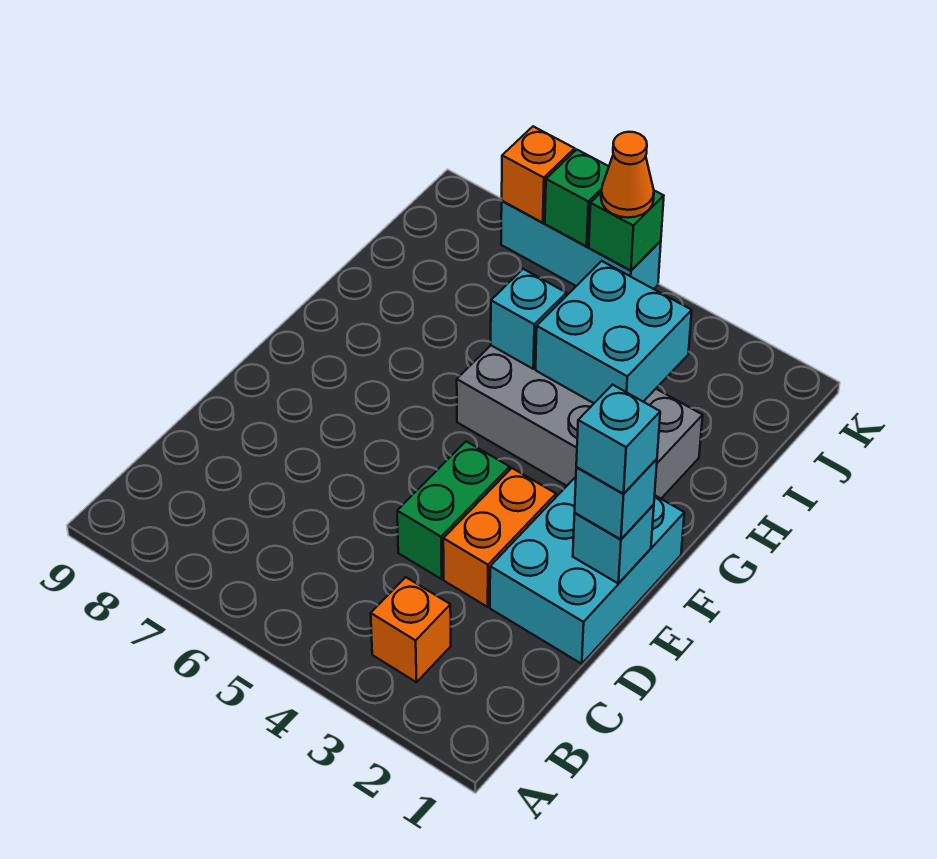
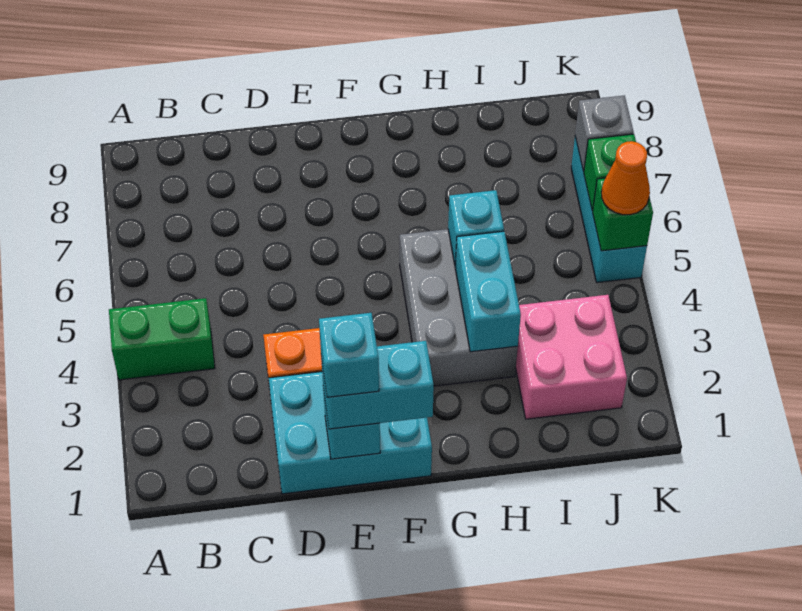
orange brick B3 level 1 -> none
green brick D4:E4 level 1 -> green brick A4:B4 level 1
cyan brick E1 level 3 -> cyan brick E1:F1 level 3
grey brick G2:H5 level 1 -> grey brick G3:H5 level 1
cyan brick H3:I4 level 2 -> cyan brick H3:H4 level 2
none -> pink brick I2:J3 level 1
orange brick K7 level 2 -> grey brick K7 level 2

